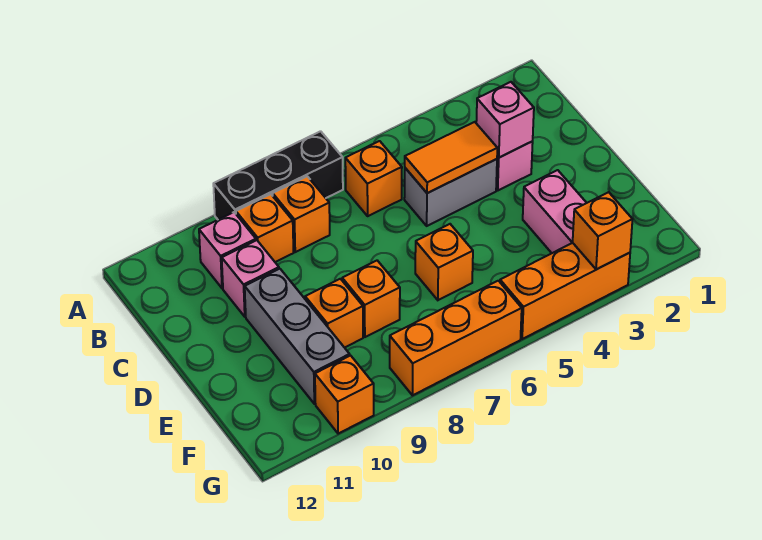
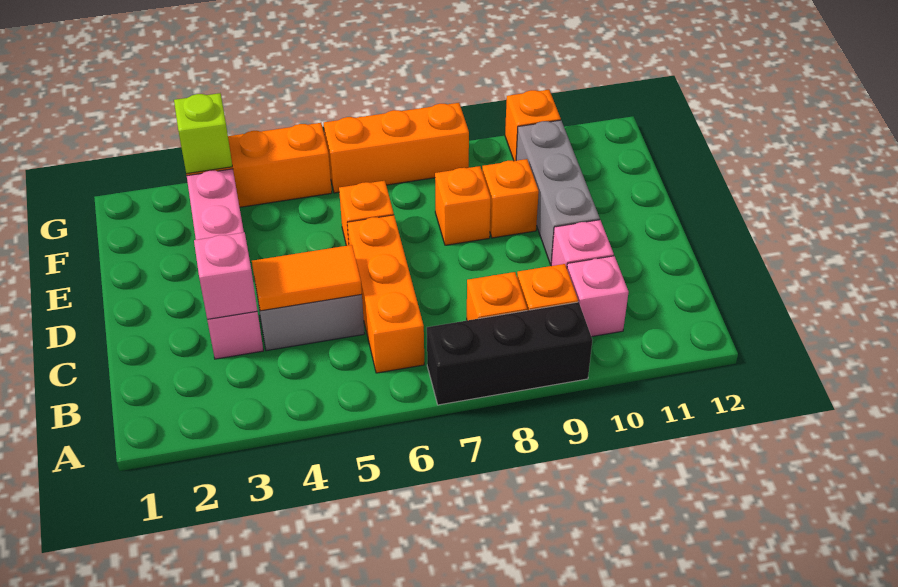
orange brick B6 level 1 -> orange brick B6:D6 level 1
orange brick G3 level 2 -> lime brick G3 level 2

